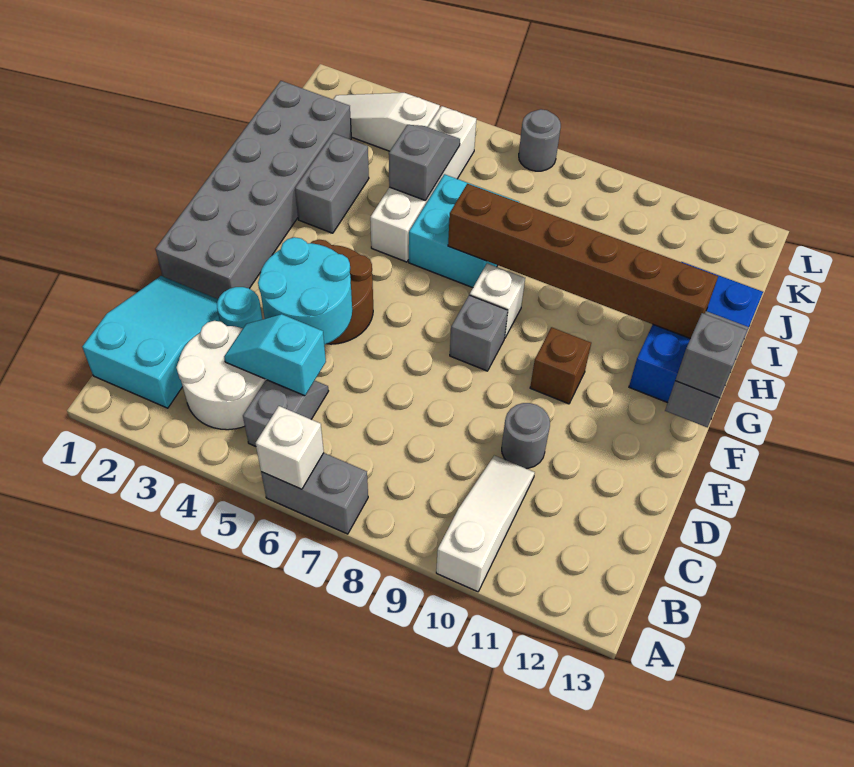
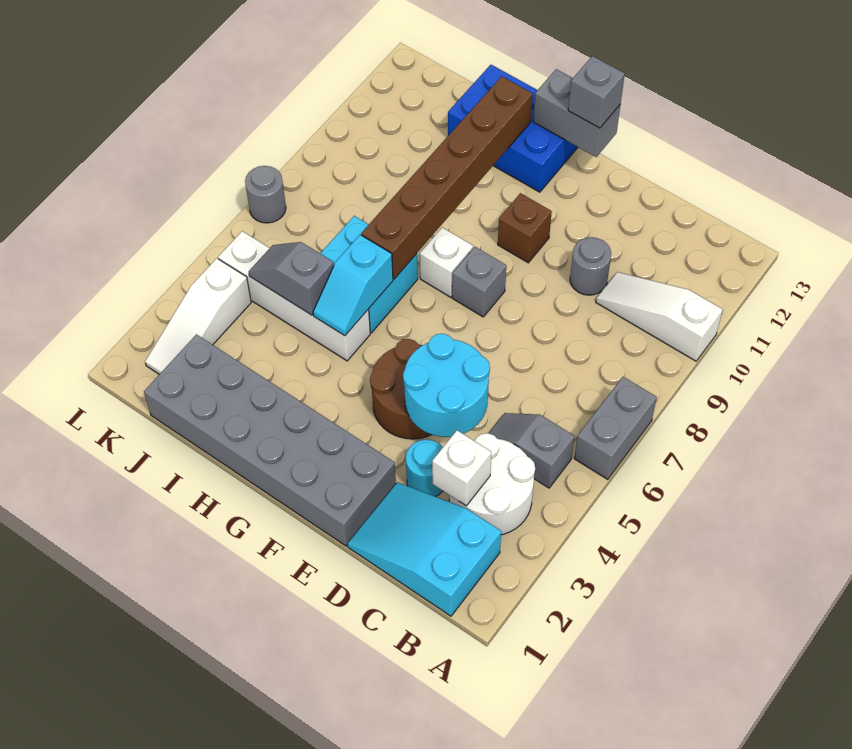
white brick A6 level 2 -> white brick C3 level 2
cyan slope C4:C5 level 2 top 5 -> cyan slope H5:H6 level 2 top 6
grey brick H3:I3 level 1 -> none

